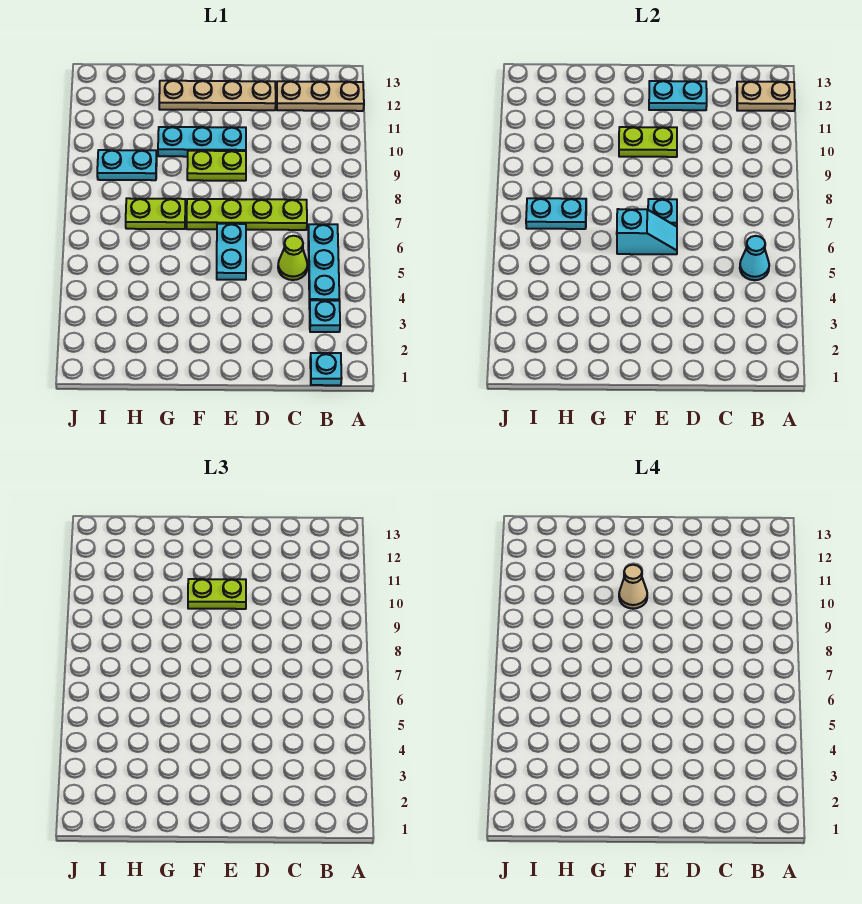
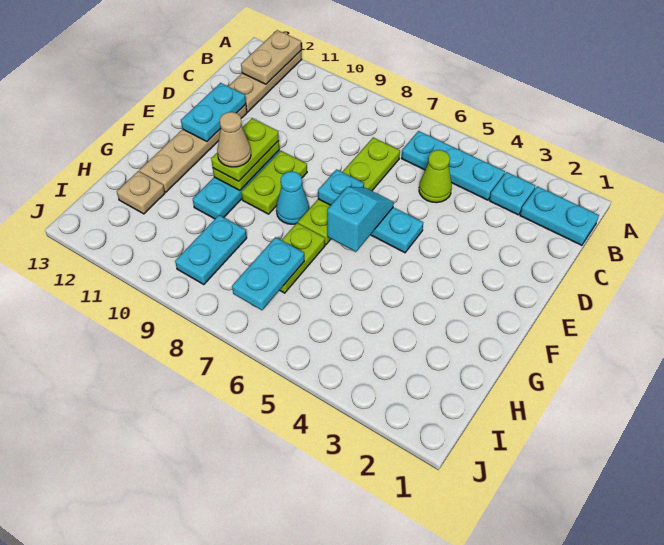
cyan plate B1 level 1 -> cyan plate B1:B2 level 1
cyan cone B5 level 2 -> cyan cone F8 level 1
none -> tan plate H12 level 1

